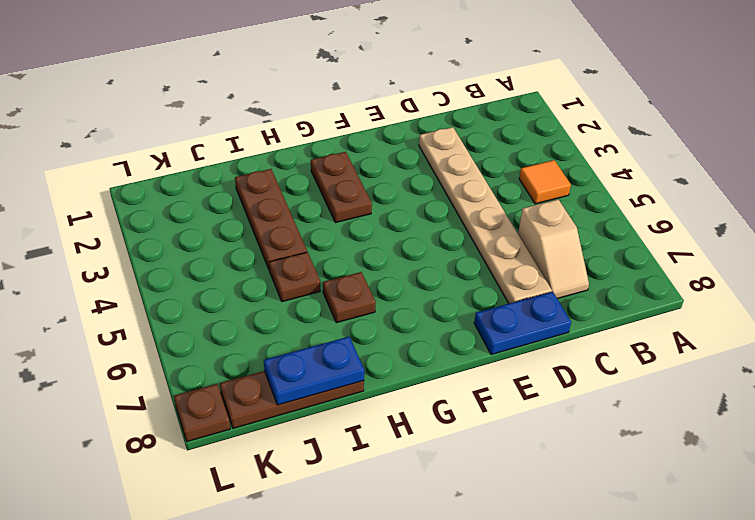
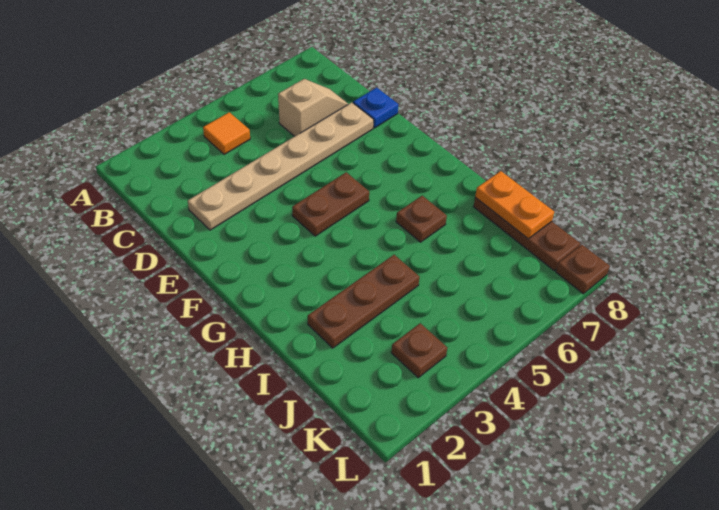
blue plate D8:E8 level 1 -> blue plate D8 level 1
brown plate G2:G3 level 1 -> brown plate F4:F5 level 1
brown plate I5 level 1 -> brown plate K3 level 1
blue plate I8:J8 level 2 -> orange plate I8:J8 level 2

